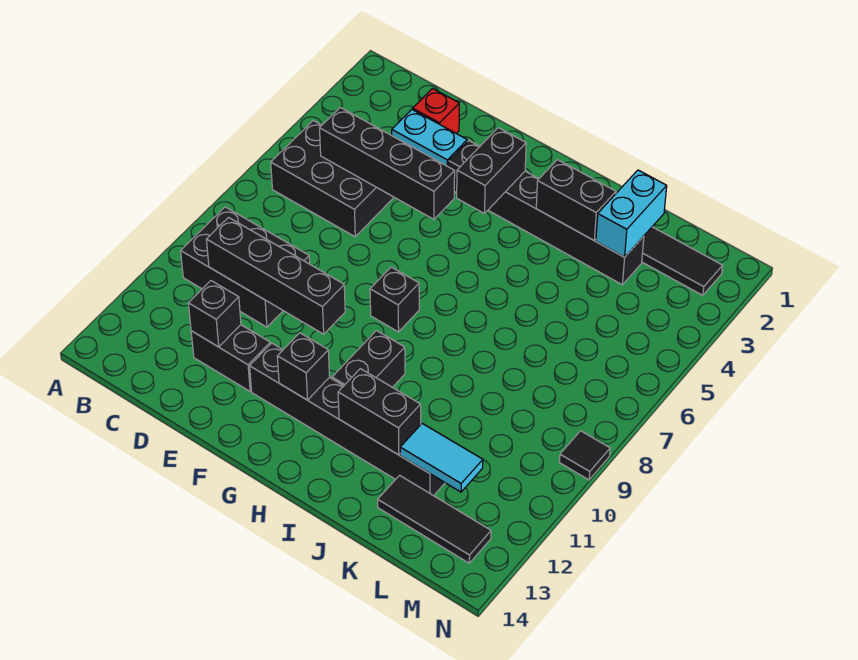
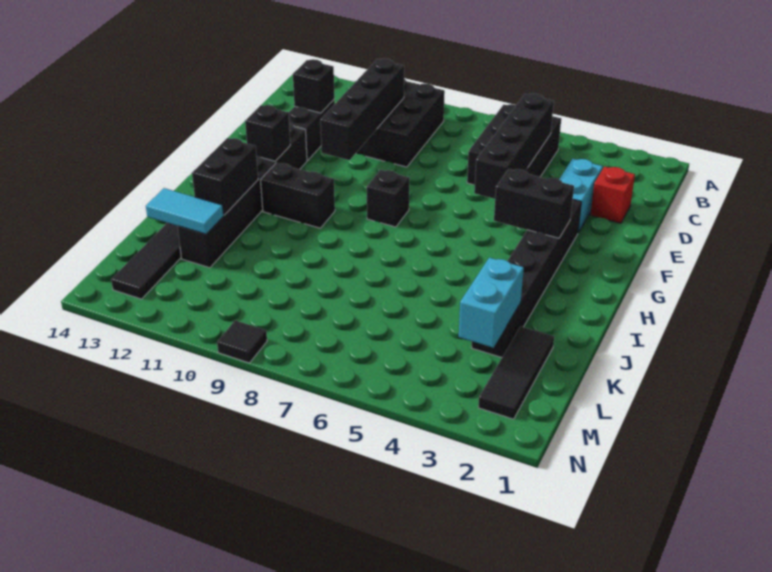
black brick I3:J3 level 2 -> none
cyan brick K2:K3 level 2 -> cyan brick K3:L3 level 2
cyan tile K12:L12 level 2 -> cyan tile K12:K13 level 2

